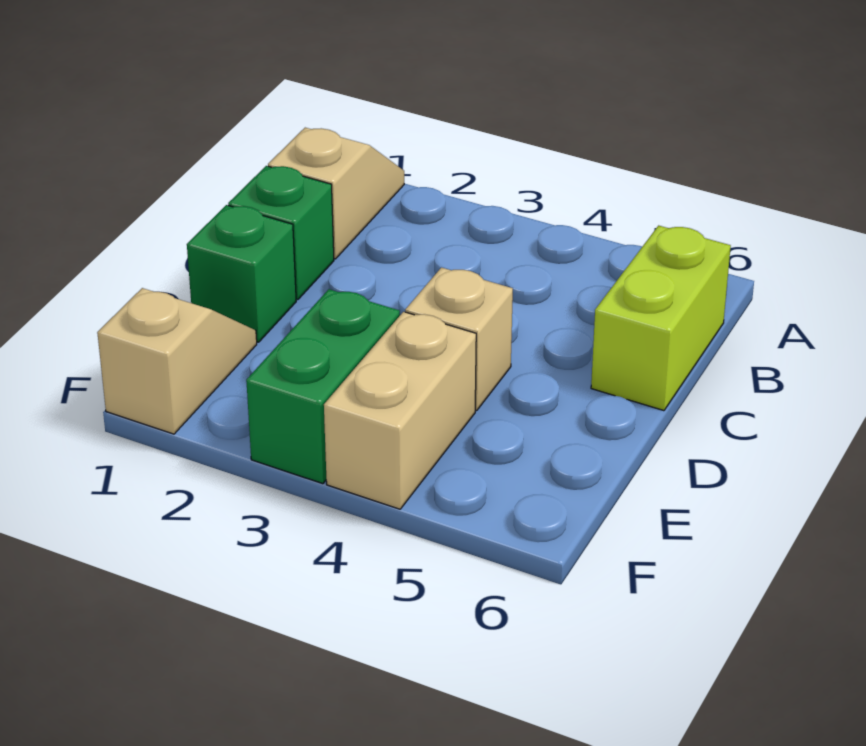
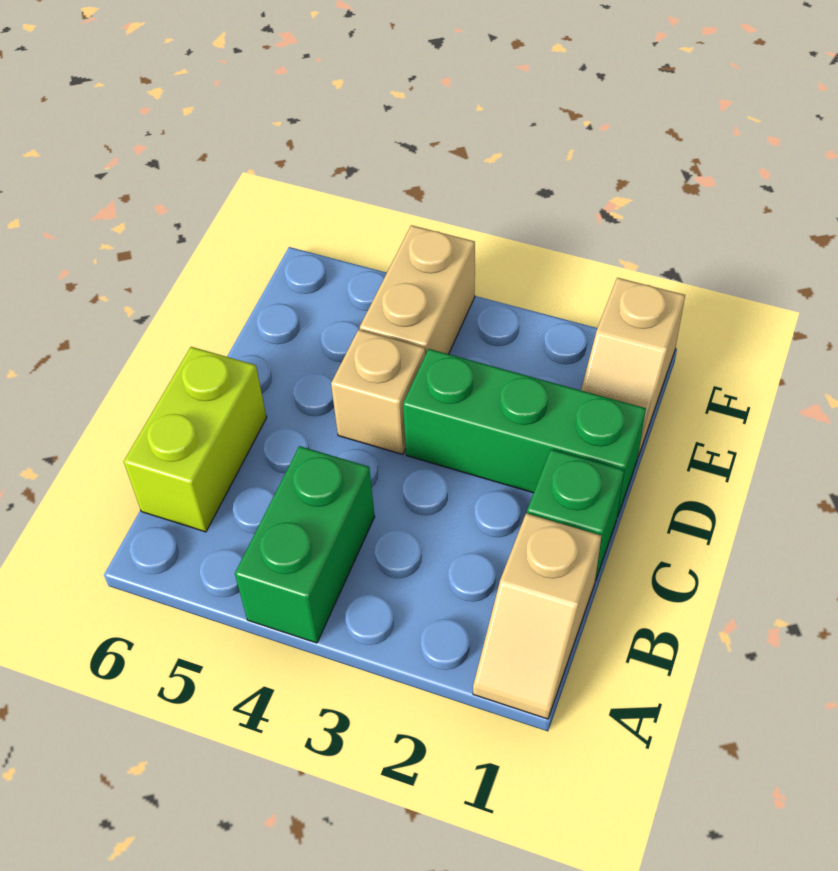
green brick D1 level 1 -> green brick D1:D3 level 1
green brick E3:F3 level 1 -> green brick A4:B4 level 1

